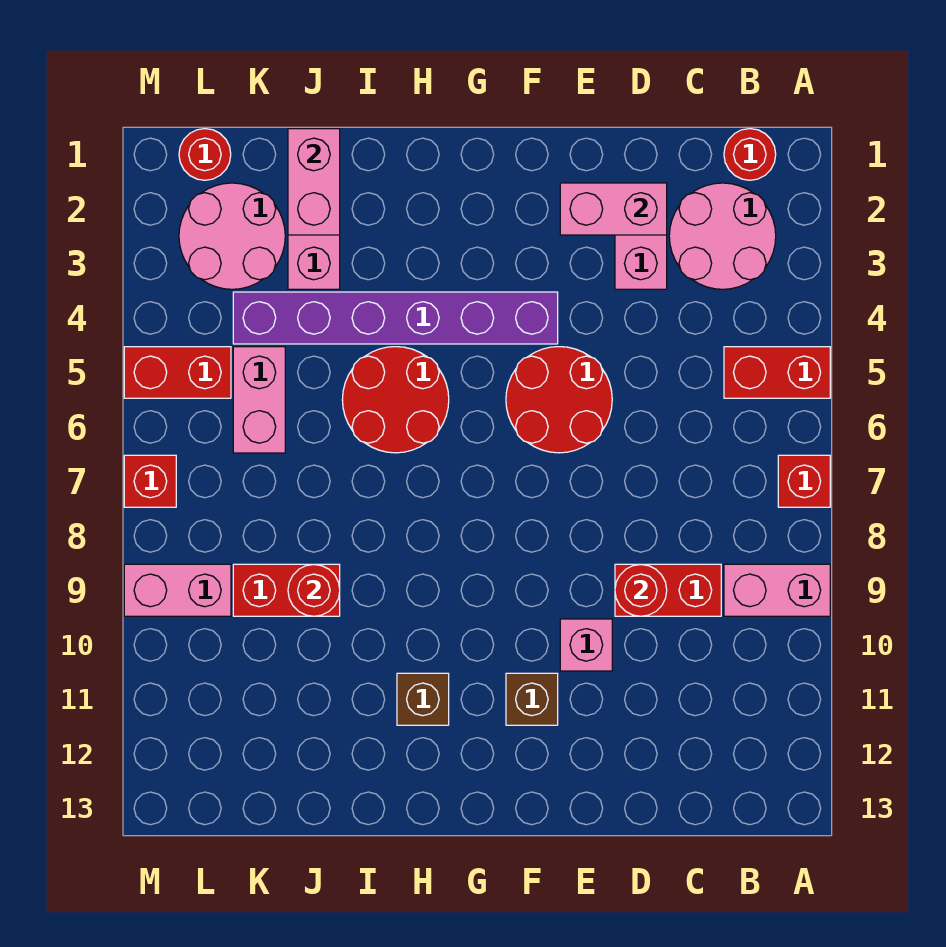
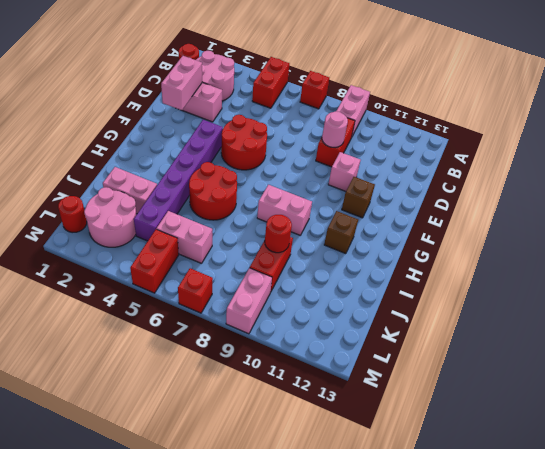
red round brick D9 level 2 -> pink round brick D9 level 2
pink brick J1:J2 level 2 -> pink brick H8:H9 level 1

